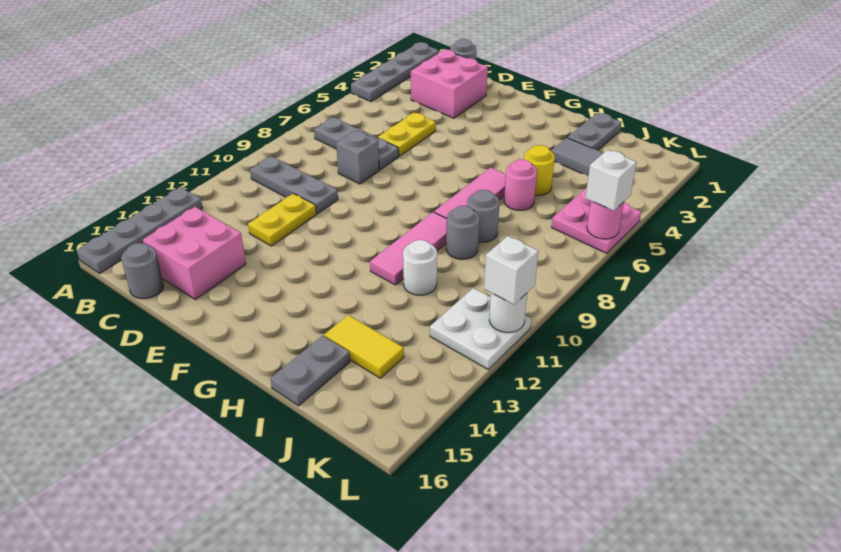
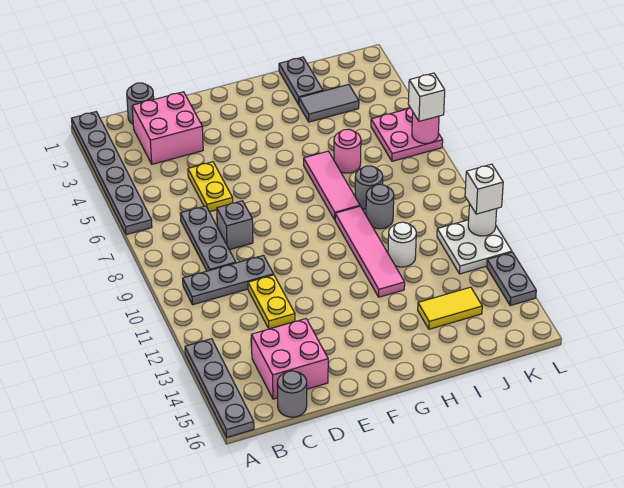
grey plate A1:A4 level 1 -> grey plate A1:A6 level 1
grey plate B7:D7 level 1 -> grey plate C7:C9 level 1
pink tile H9:H11 level 1 -> pink tile H9:H12 level 1
yellow round brick I5 level 1 -> none
grey plate I15:I16 level 1 -> grey plate L13:L14 level 1

